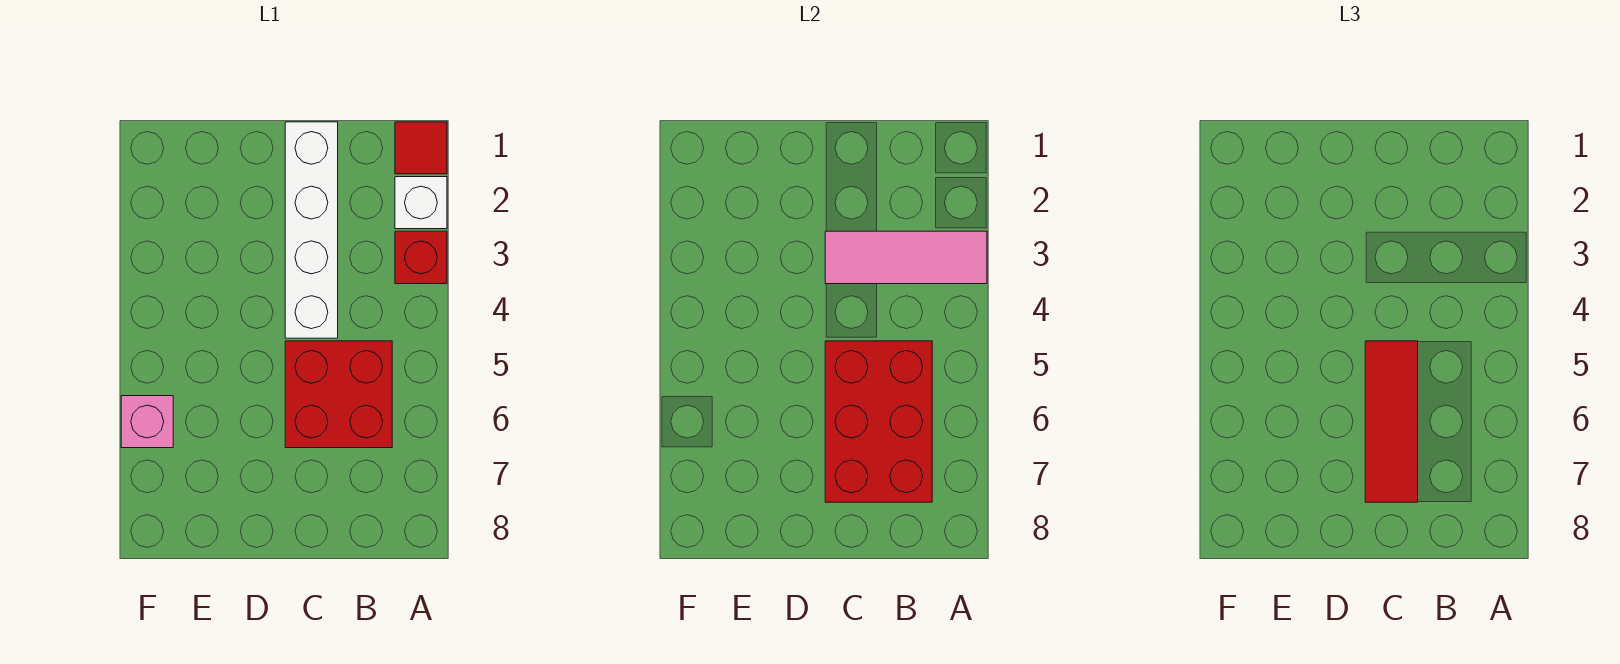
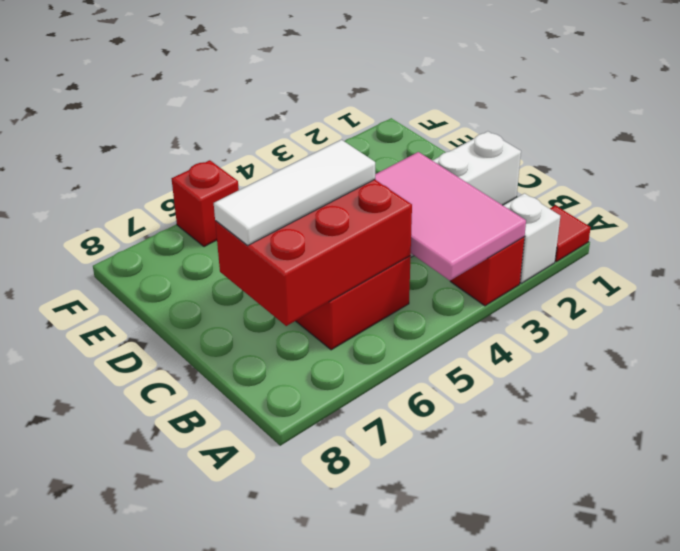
pink tile A3:C3 level 2 -> pink tile A3:C4 level 2
red tile C5:C7 level 3 -> white tile C5:C7 level 3
pink brick F6 level 1 -> red brick F6 level 1

